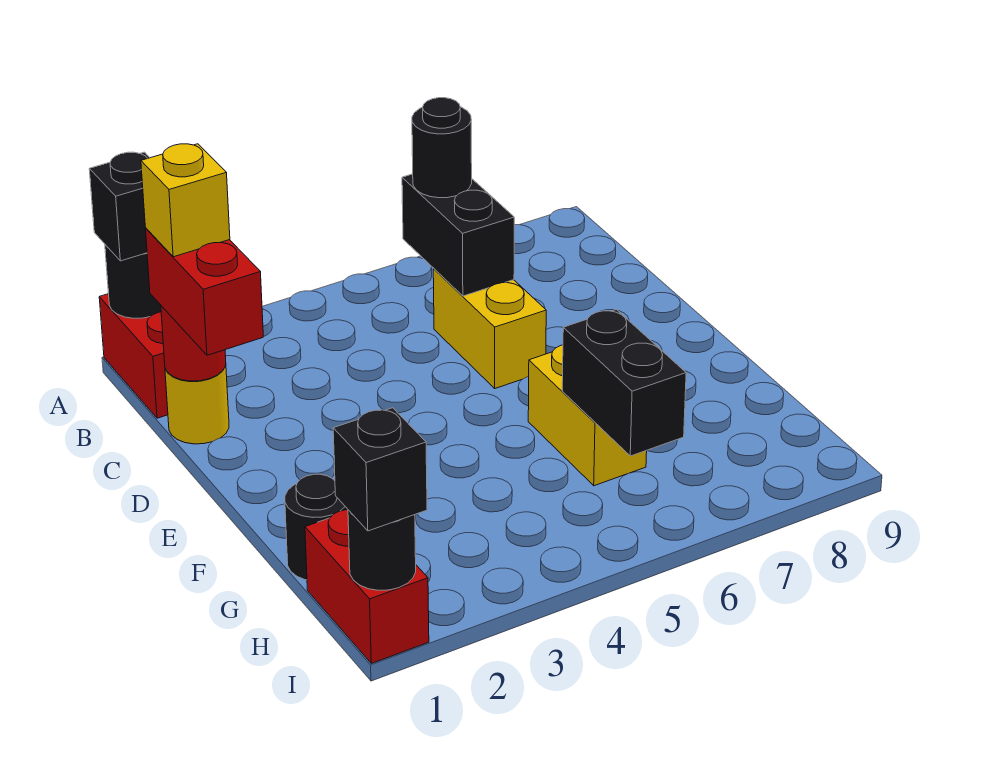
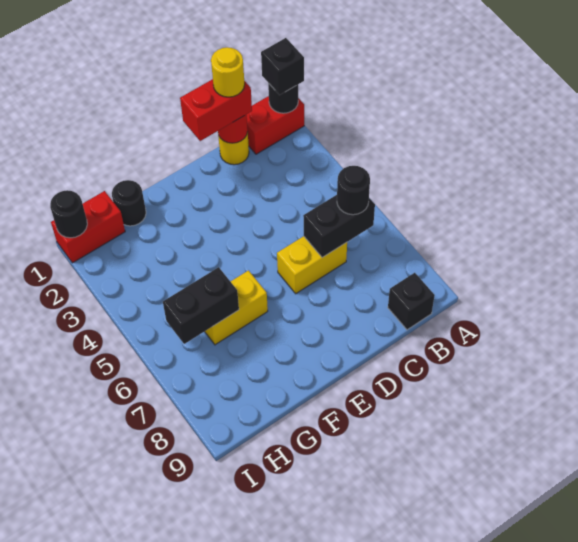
yellow brick C1 level 4 -> yellow round brick C1 level 4
black brick I1 level 3 -> black brick B9 level 1

